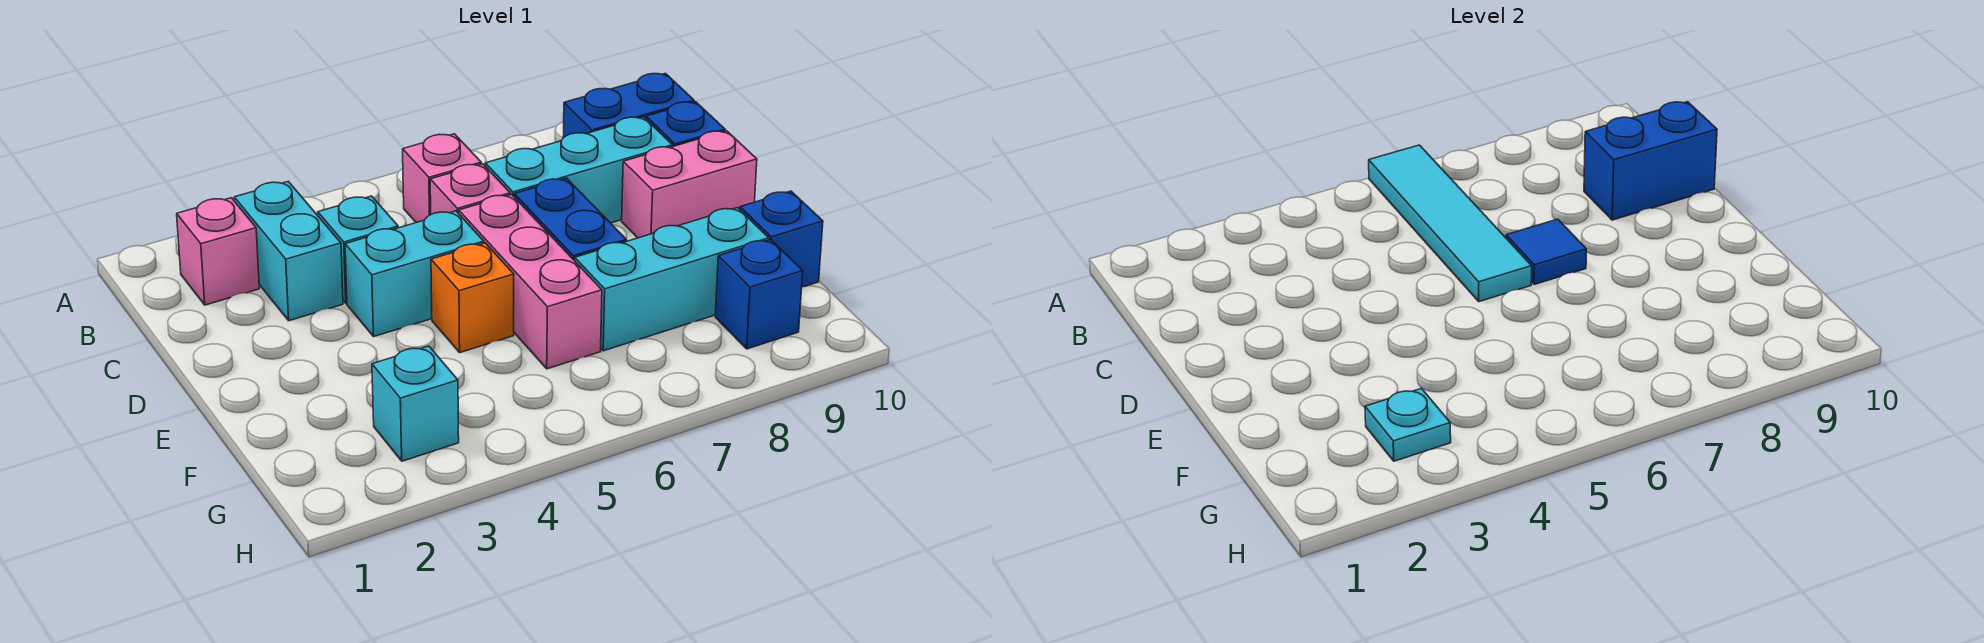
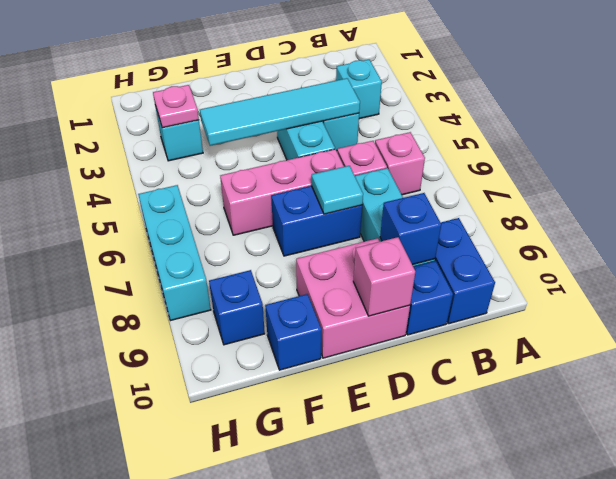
cyan tile A6:D6 level 2 -> cyan tile C4:F4 level 2
pink brick B2 level 1 -> pink brick D10 level 2
cyan brick B3:C3 level 1 -> cyan brick B3 level 1
blue brick C9:C10 level 2 -> blue brick C9 level 2
blue tile D7 level 2 -> cyan tile D7 level 2
pink brick D9:D10 level 1 -> pink brick D9:E10 level 1
orange brick E5 level 1 -> none
cyan brick F7:F9 level 1 -> cyan brick H6:H8 level 1
cyan plate G3 level 2 -> pink plate G3 level 2

